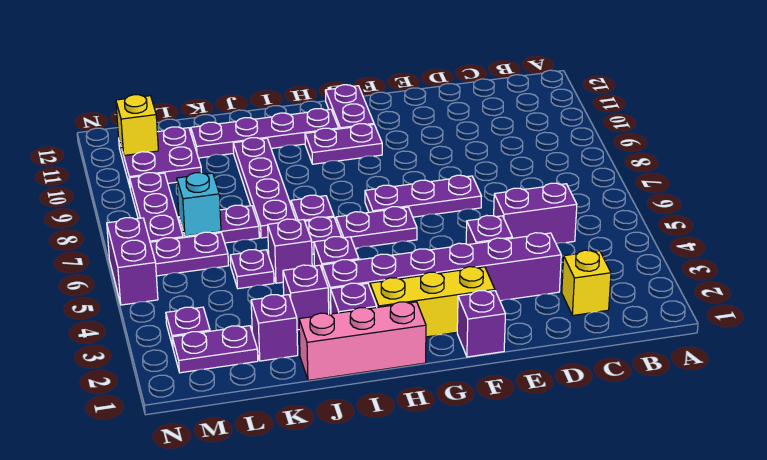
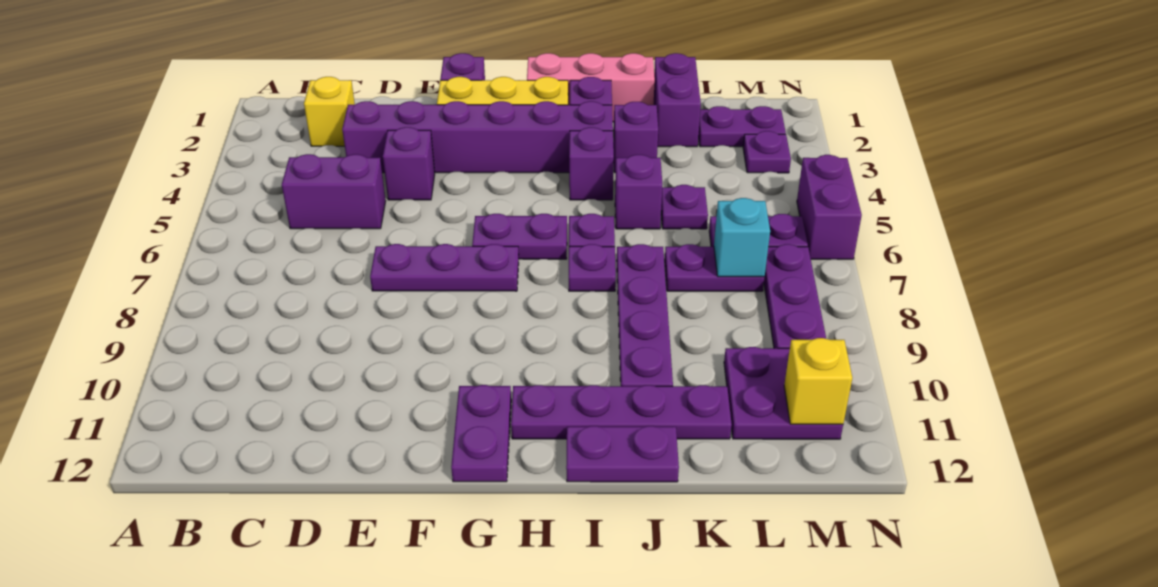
purple plate G10:H10 level 1 -> purple plate I12:J12 level 1
purple brick K2 level 1 -> purple brick K1:K2 level 1

